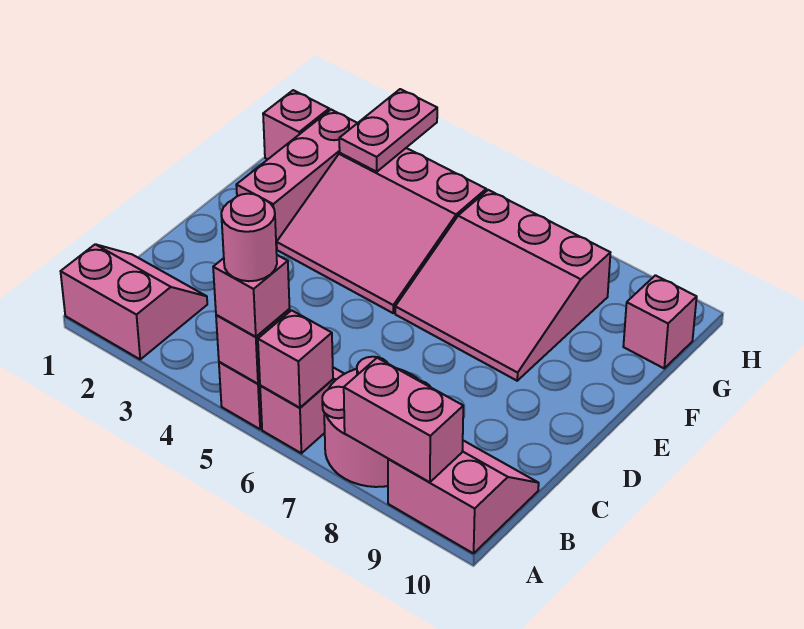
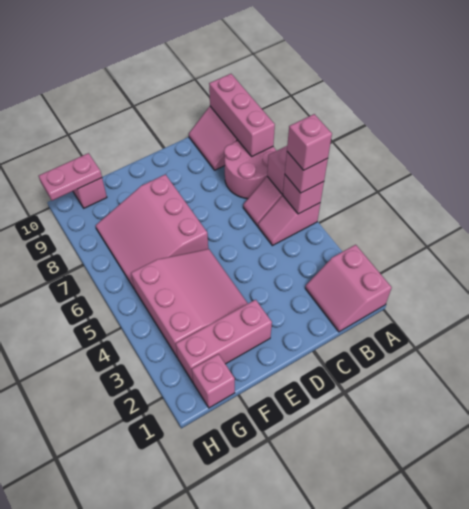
pink round brick A5 level 4 -> pink brick A5 level 4
pink brick A8:A9 level 2 -> pink brick A8:A10 level 2
pink slope E6:G8 level 1 top G -> pink slope E6:G8 level 1 top E
pink plate G3:H3 level 2 -> pink plate G10:H10 level 2

